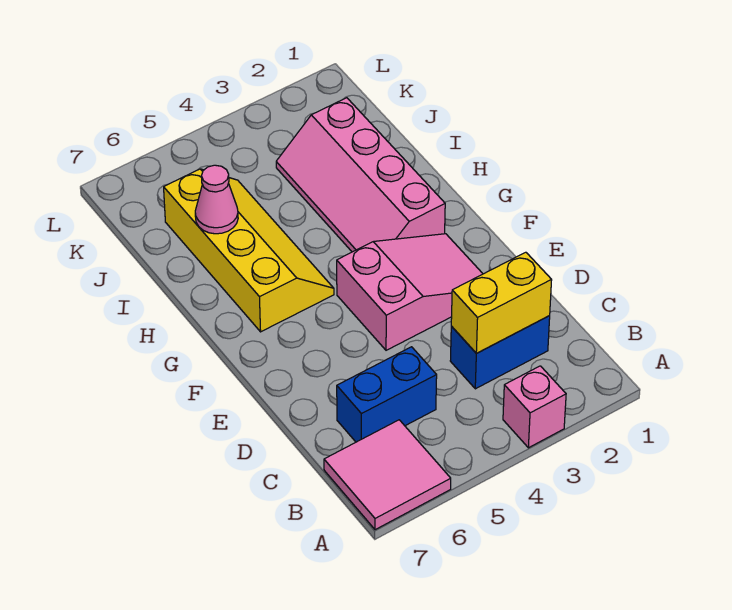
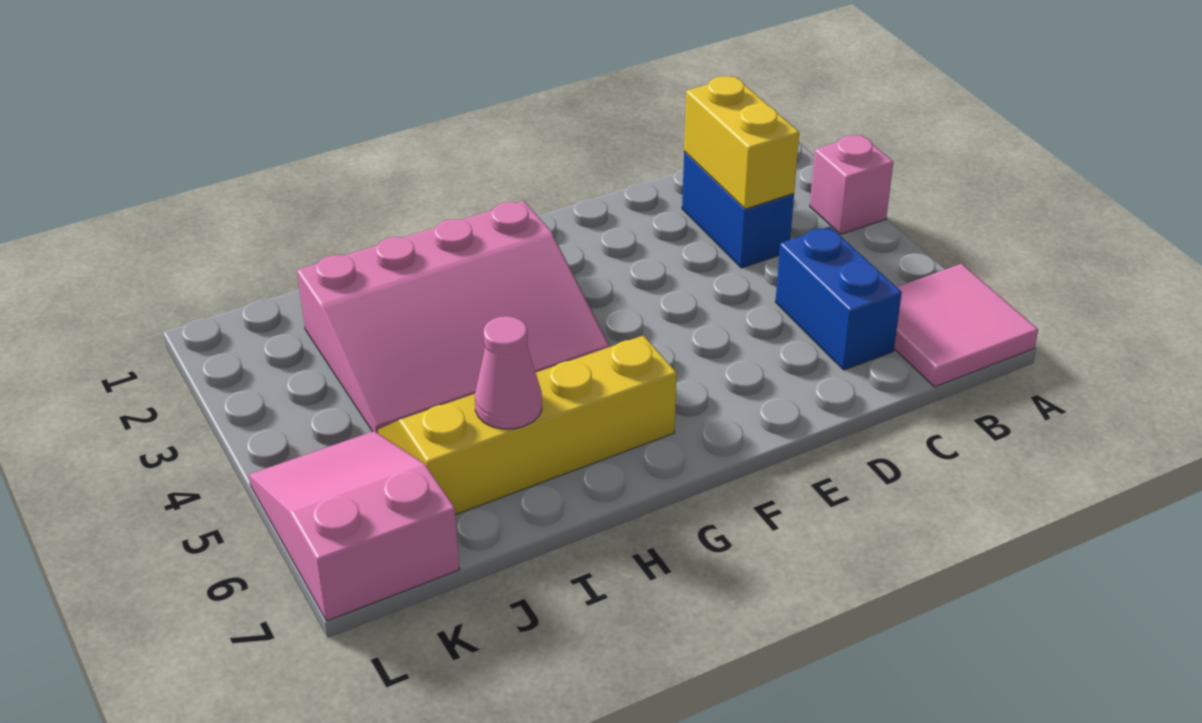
pink slope E2:F4 level 1 top 4 -> pink slope K5:L7 level 1 top 7
pink slope G2:J3 level 1 top 2 -> pink slope G2:J4 level 1 top 2

